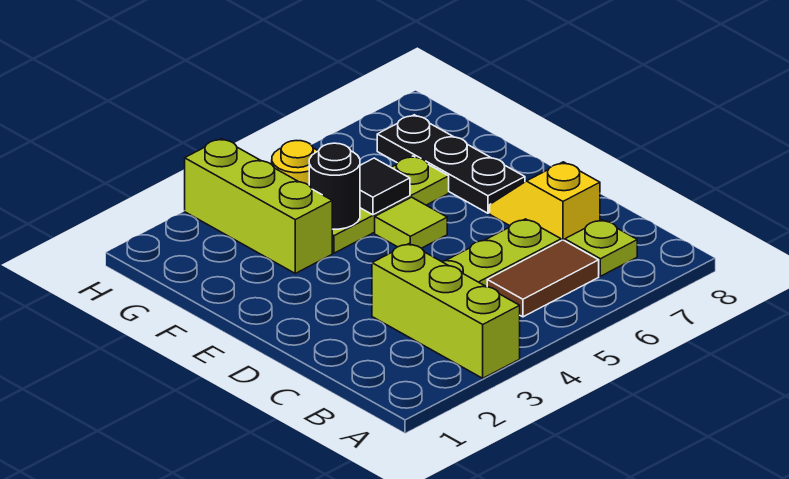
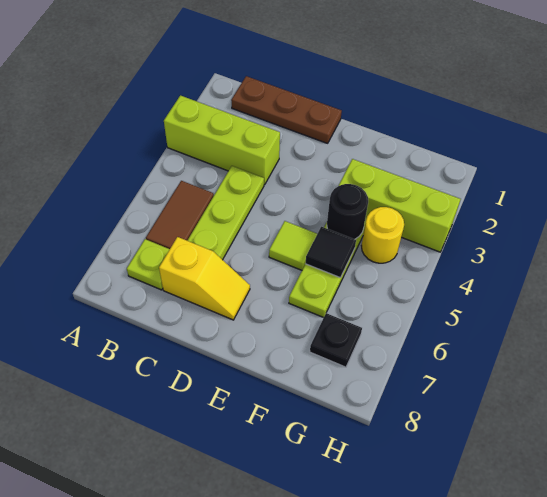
none -> brown plate B1:D1 level 1
black plate E7:G7 level 1 -> black plate G7 level 1

